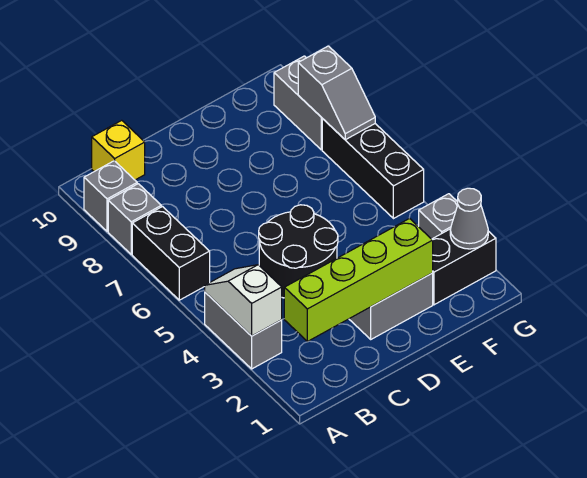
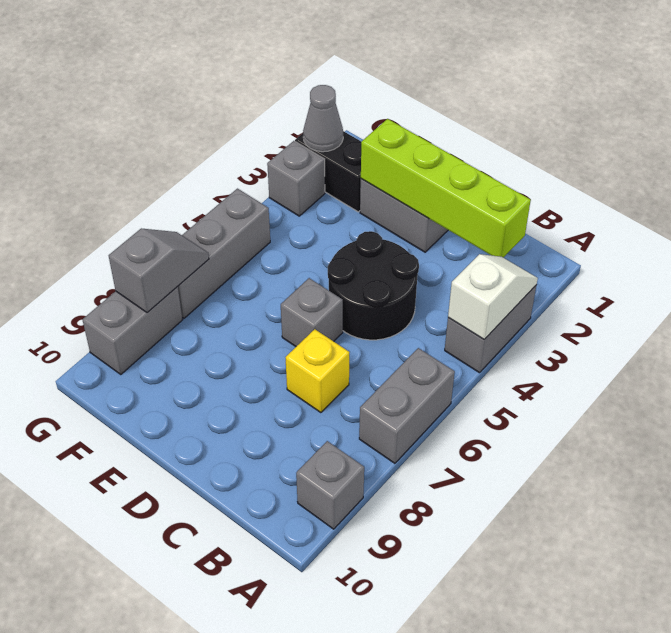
white slope A3:A4 level 2 top 3 -> white slope A3:A4 level 2 top 4
black brick A6:A7 level 1 -> grey brick A6:A7 level 1
grey brick A8 level 1 -> grey brick D6 level 1
yellow brick B10 level 1 -> yellow brick C7 level 1
black brick G5:G7 level 1 -> grey brick G5:G7 level 1

